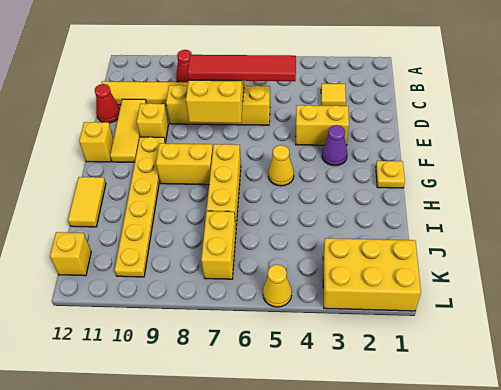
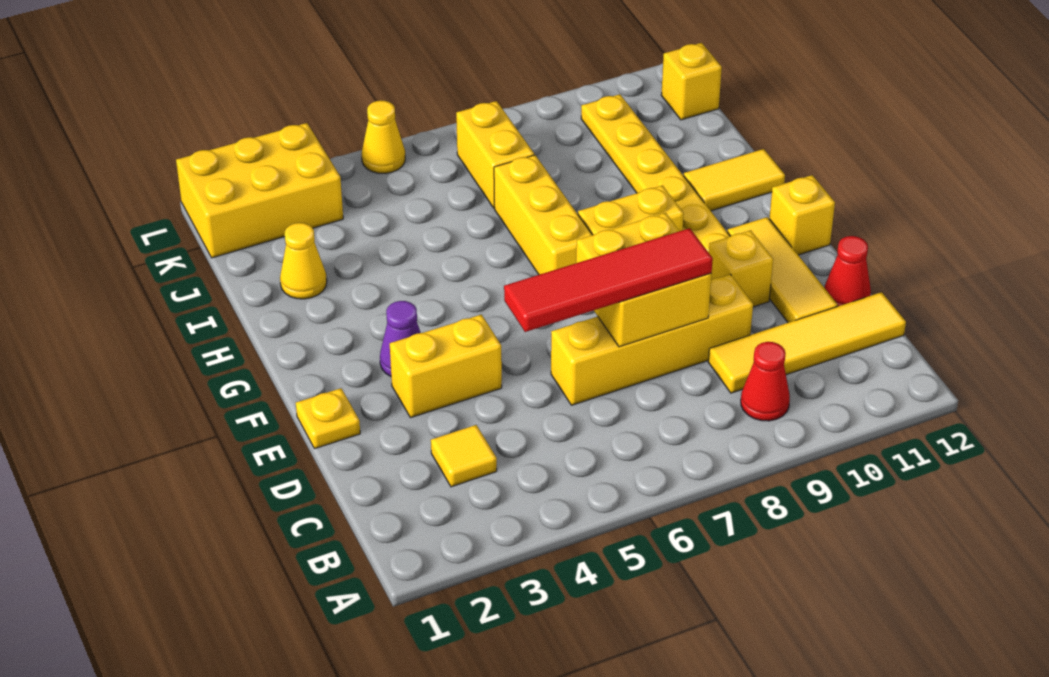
yellow plate G1 level 1 -> yellow plate E1 level 1
yellow cone G5 level 1 -> yellow cone I2 level 1
yellow tile H12:I12 level 1 -> yellow tile H11:H12 level 1

